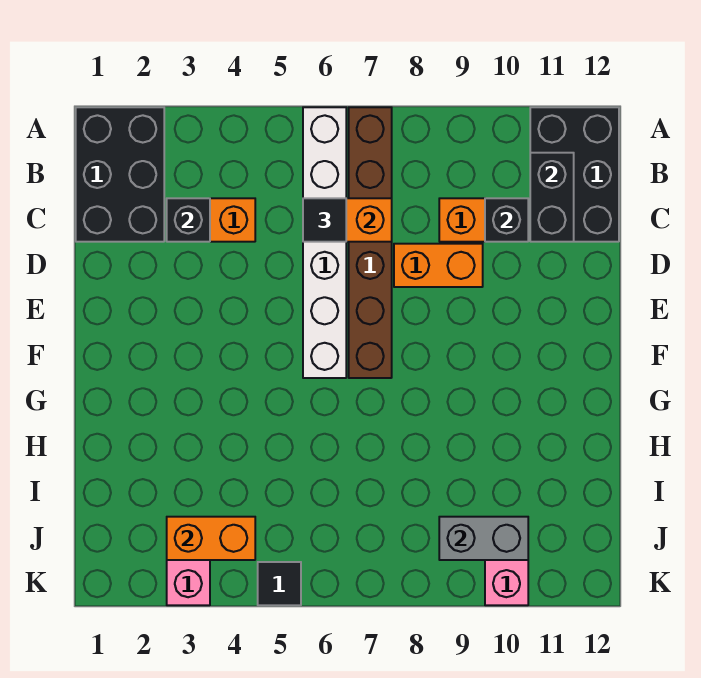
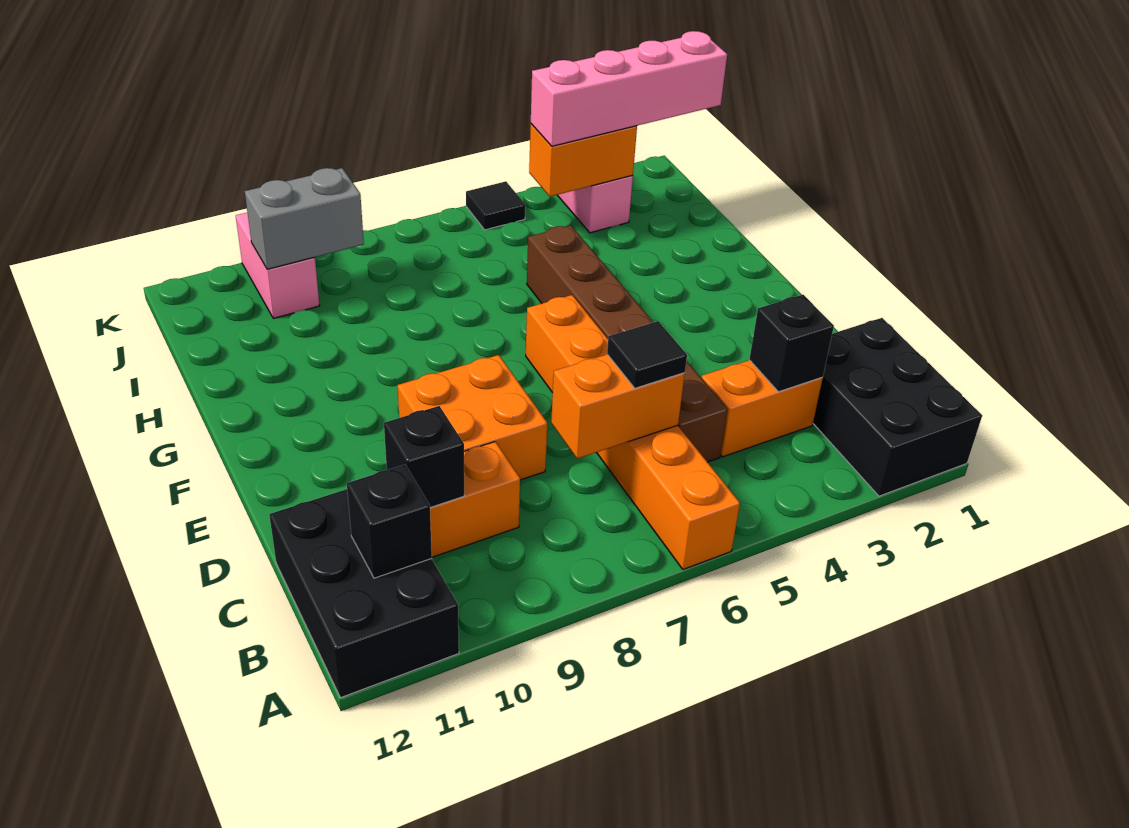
white brick A6:F6 level 1 -> orange brick A6:F6 level 1
brown brick A7:F7 level 1 -> brown brick C5:H5 level 1
black brick B11:C11 level 2 -> black brick B11 level 2
orange brick D8:D9 level 1 -> orange brick D8:E9 level 1
none -> pink brick J1:J4 level 3

